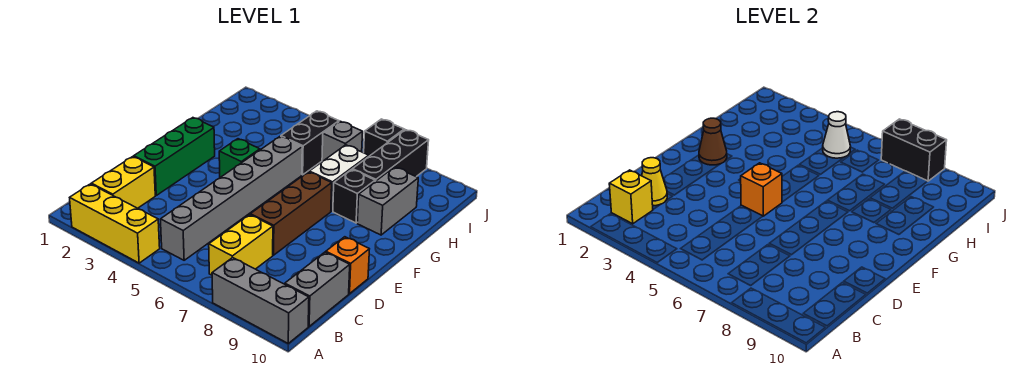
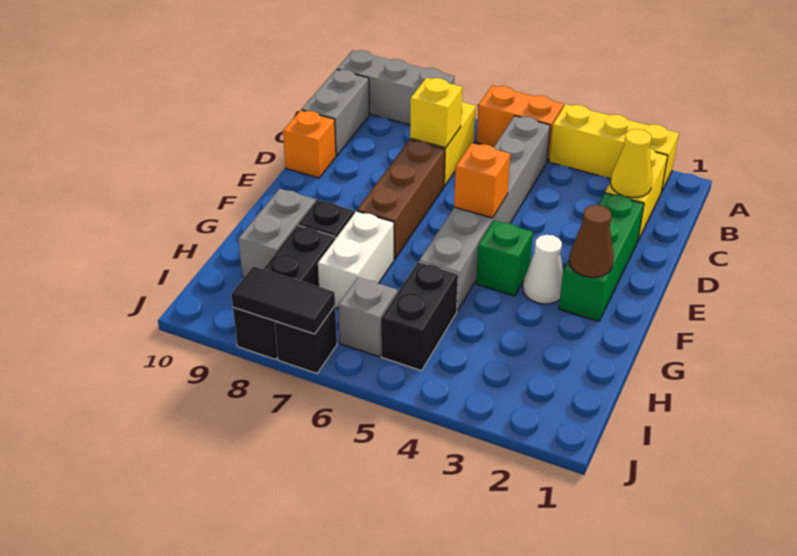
none -> orange brick A5:A6 level 1
yellow brick B2 level 2 -> yellow brick C7 level 2
white cone I5 level 2 -> white cone F3 level 1
black brick J7:J8 level 2 -> black tile J7:J8 level 2

